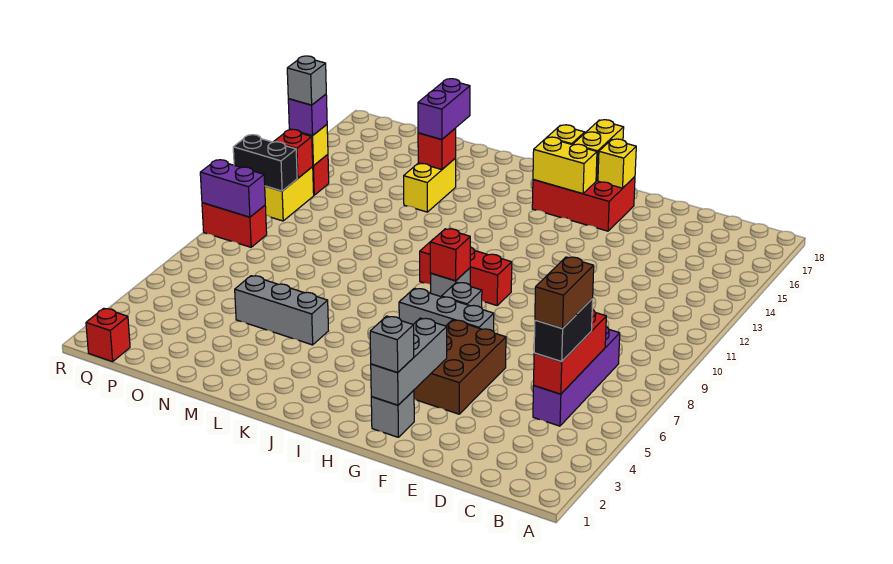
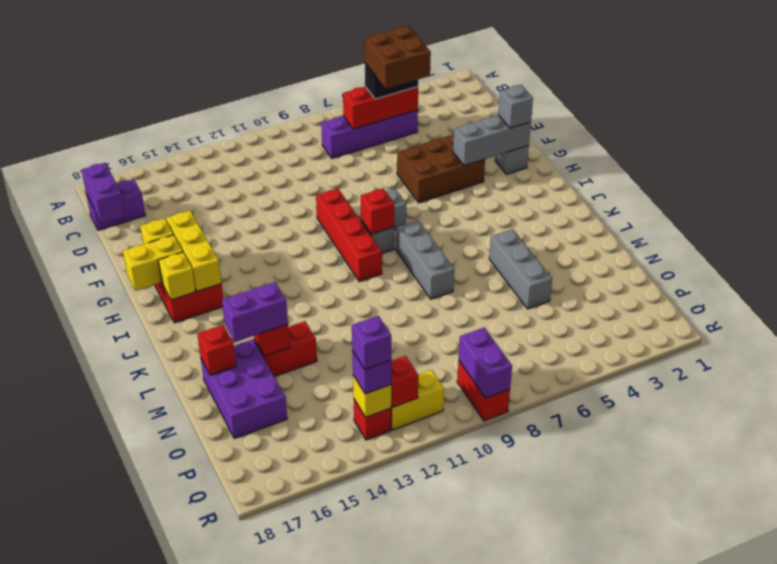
brown brick C5:C6 level 4 -> brown brick C5:D6 level 4
none -> purple brick C17:C18 level 1
none -> purple brick C18:D18 level 2
grey brick G7:I7 level 1 -> grey brick J8:L8 level 1
red brick H10:J10 level 1 -> red brick G10:J10 level 1
yellow brick H16:I16 level 2 -> yellow brick G16:I16 level 2
yellow brick M14:M15 level 1 -> red brick M14:M15 level 1
none -> purple brick M16:O17 level 1
red brick Q1 level 1 -> red brick M17 level 2
black brick Q11:R11 level 2 -> none
grey brick Q13 level 4 -> purple brick Q13 level 4

